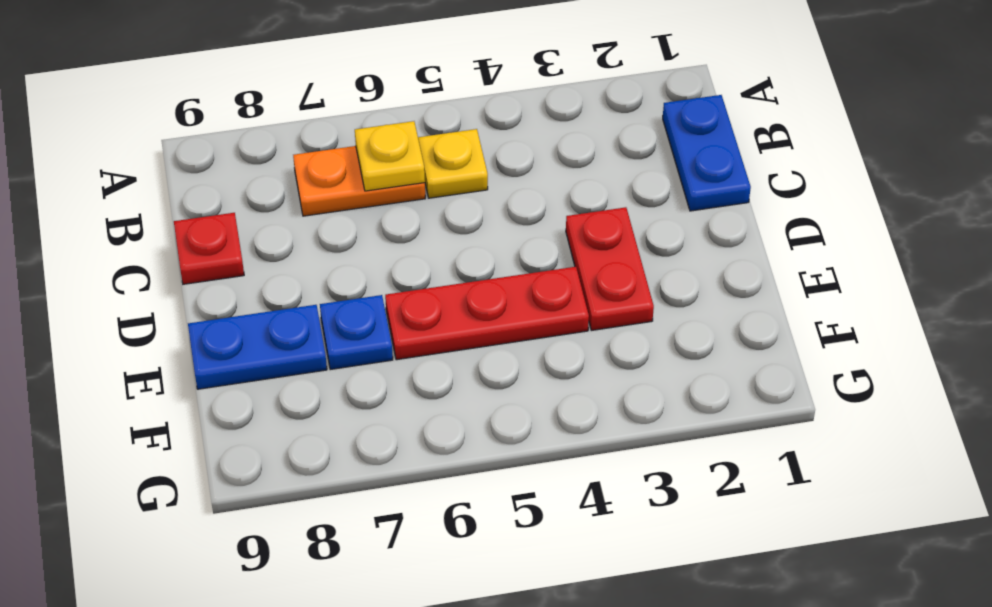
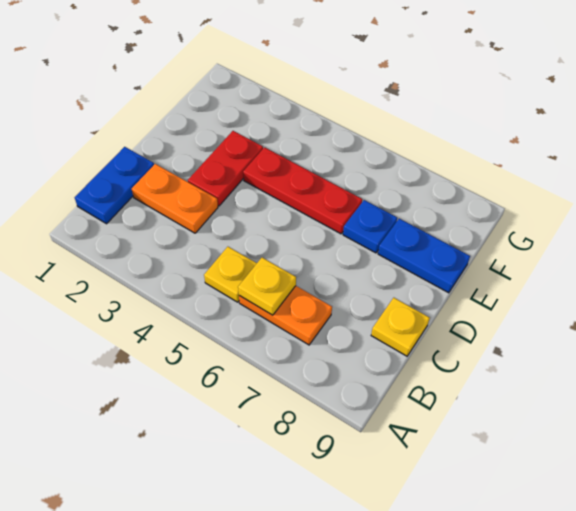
none -> orange plate C2:C3 level 1
red plate C9 level 1 -> yellow plate C9 level 1

